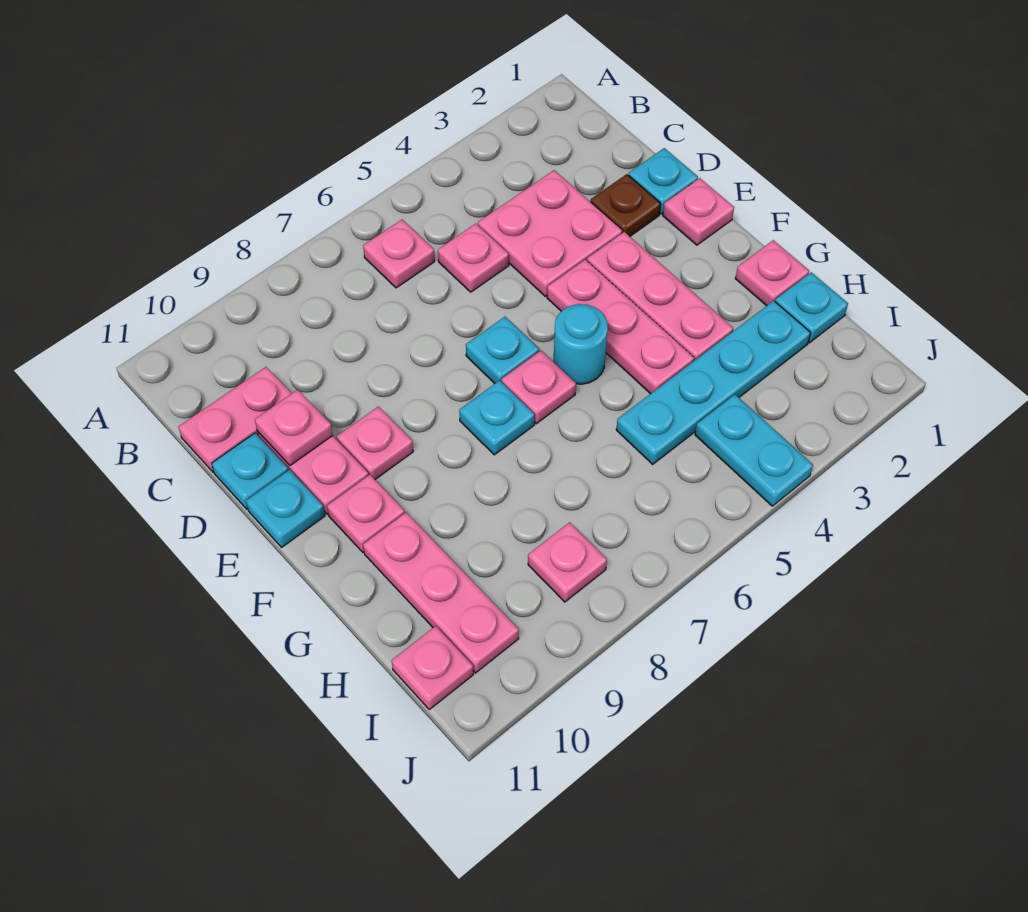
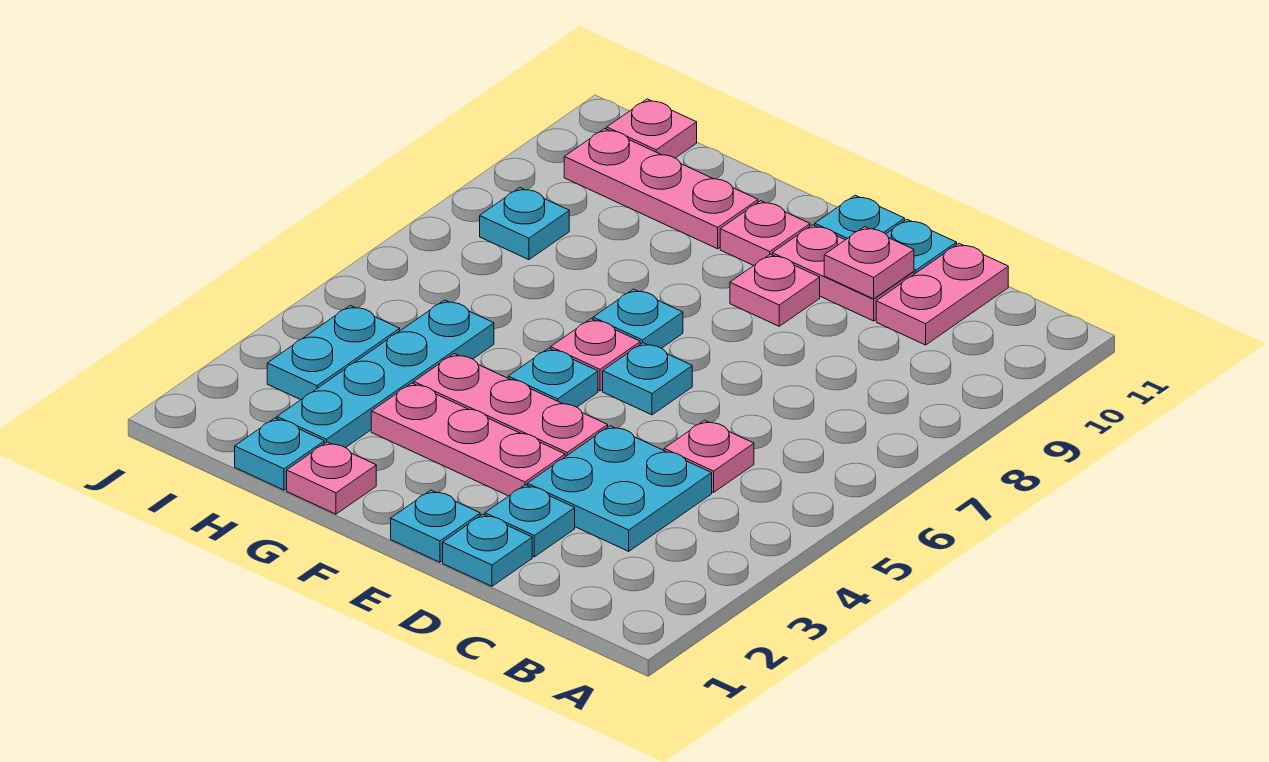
pink plate B6 level 1 -> none
pink plate C3:D4 level 1 -> cyan plate C3:D4 level 1
brown plate D2 level 1 -> cyan plate D2 level 1
pink plate E1 level 1 -> cyan plate E1 level 1
cyan round brick F5 level 1 -> cyan plate F5 level 1
cyan plate I4:J4 level 1 -> cyan plate I3:I4 level 1
pink plate I8 level 1 -> cyan plate I8 level 1

